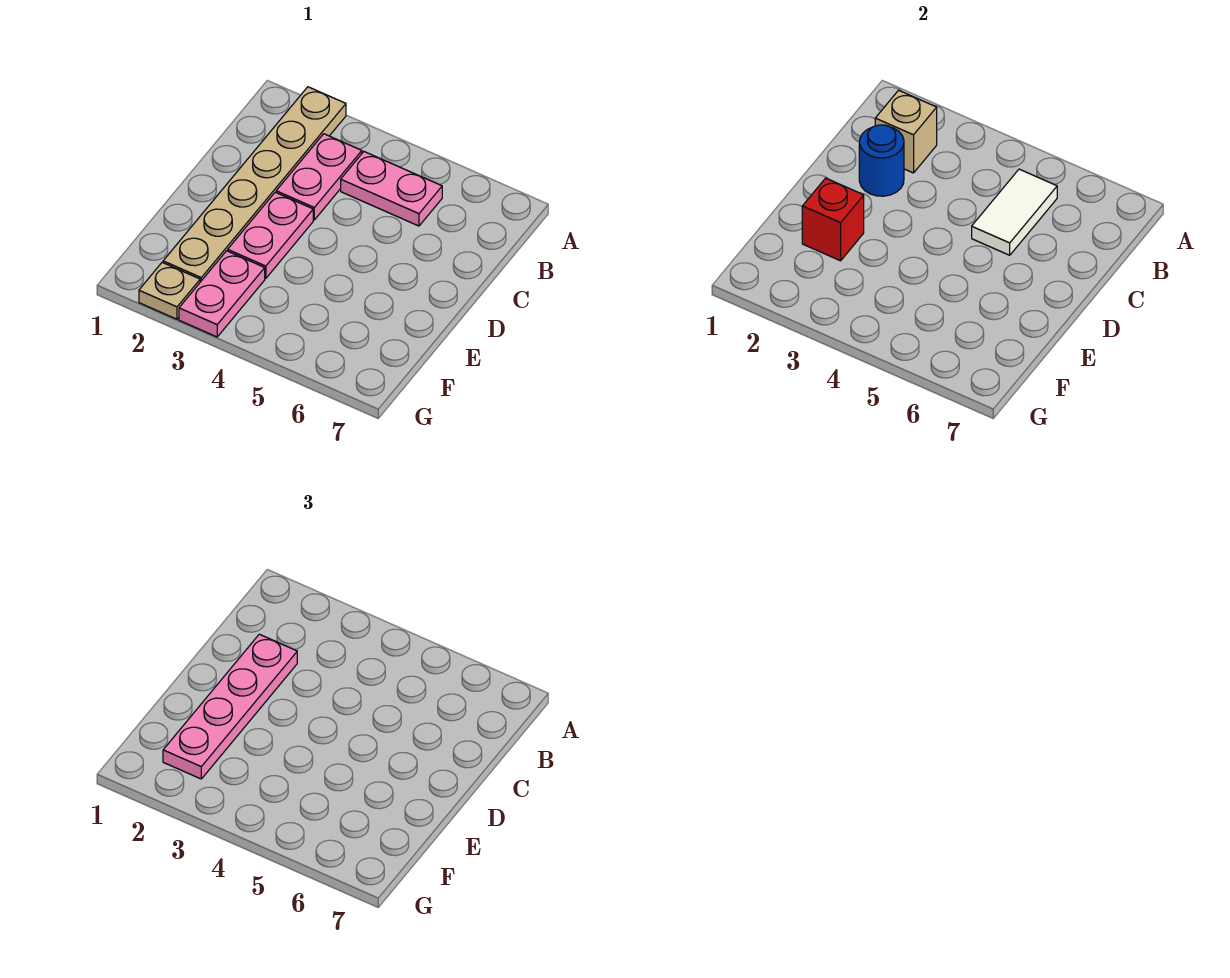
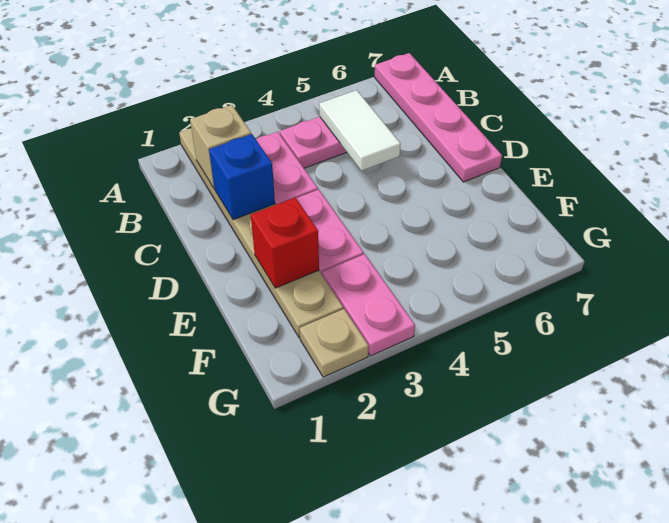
blue round brick C2 level 2 -> blue brick C2 level 2
pink plate C2:F2 level 3 -> pink plate A7:D7 level 1

